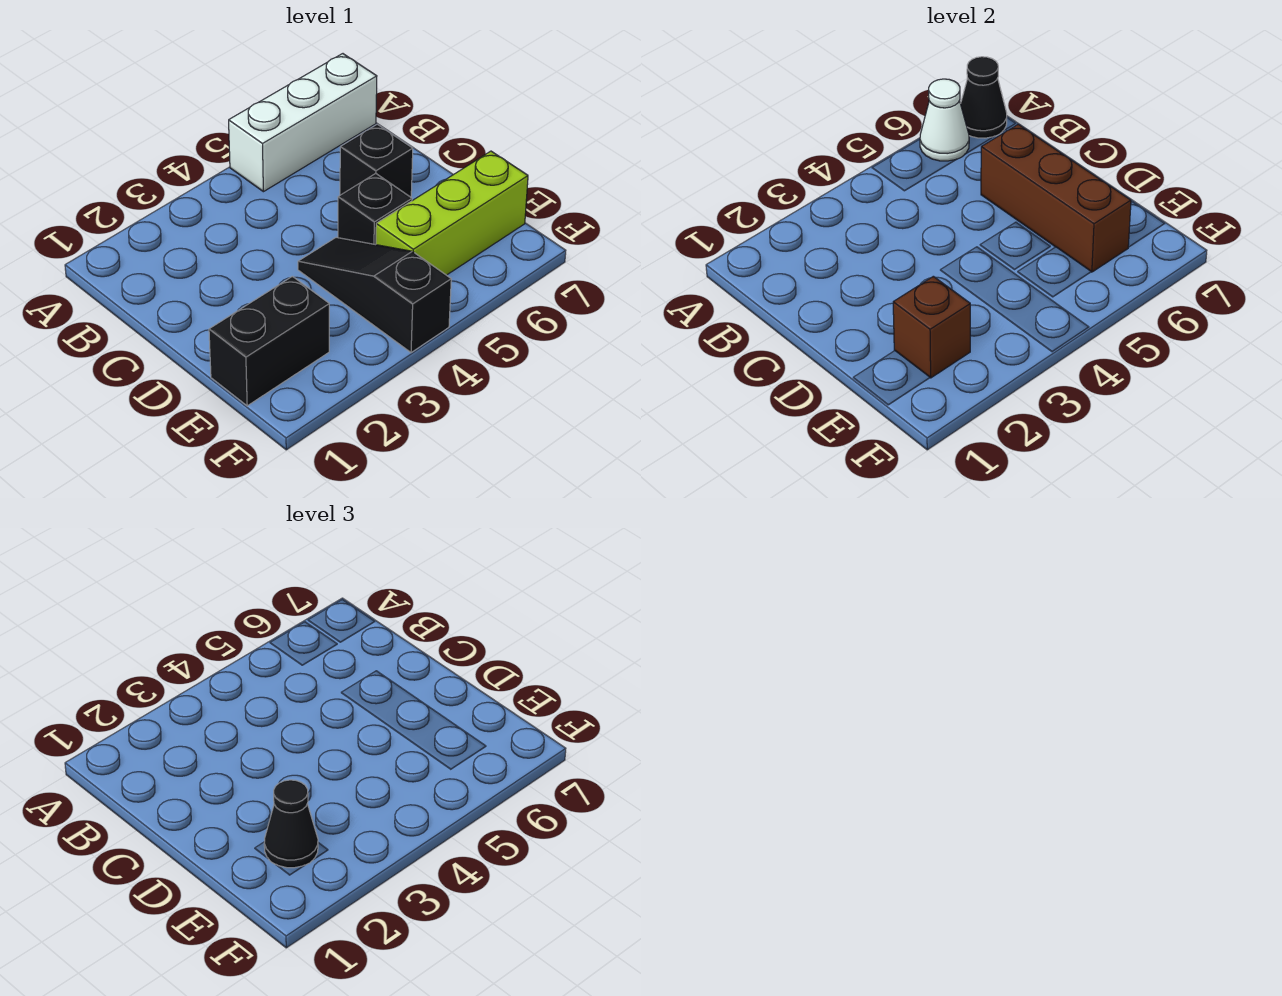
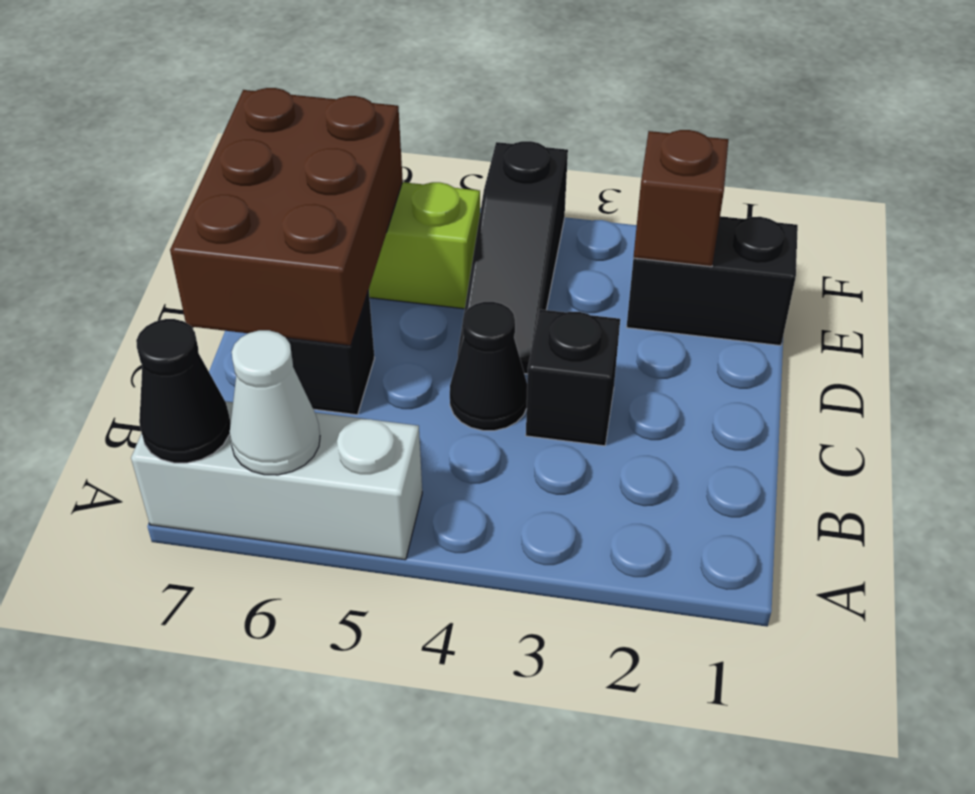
brown brick C6:E6 level 2 -> brown brick C6:E7 level 2
black brick D5 level 1 -> black brick C3 level 1
black cone E2 level 3 -> black cone C4 level 1

